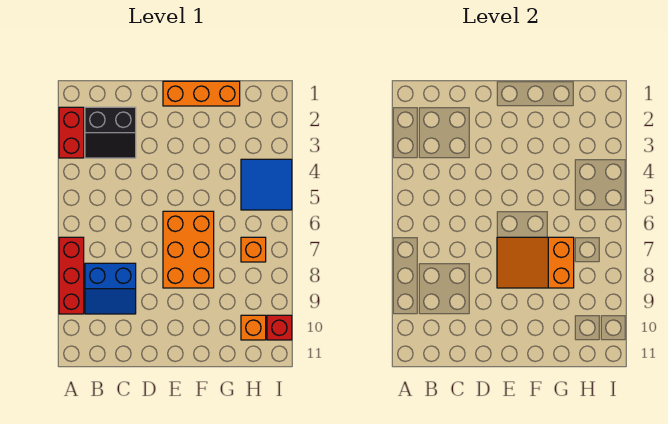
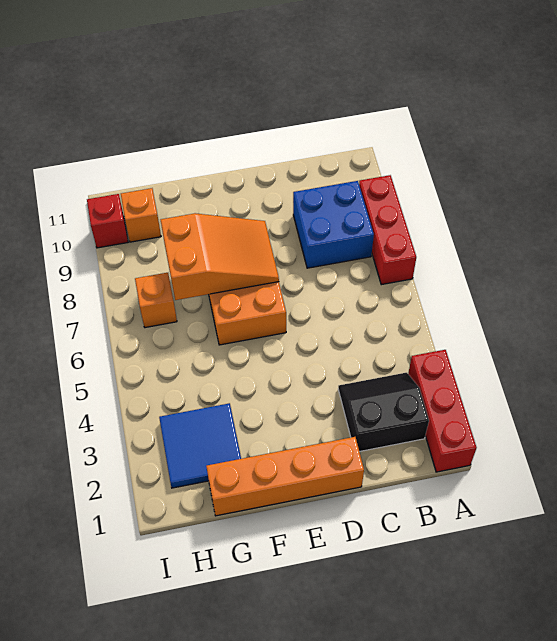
red brick A2:A3 level 1 -> red brick A1:A3 level 1
blue slope B8:C9 level 1 top 8 -> blue brick B8:C9 level 1
orange brick E1:G1 level 1 -> orange brick D1:G1 level 1
blue tile H4:I5 level 1 -> blue tile G2:H3 level 1

